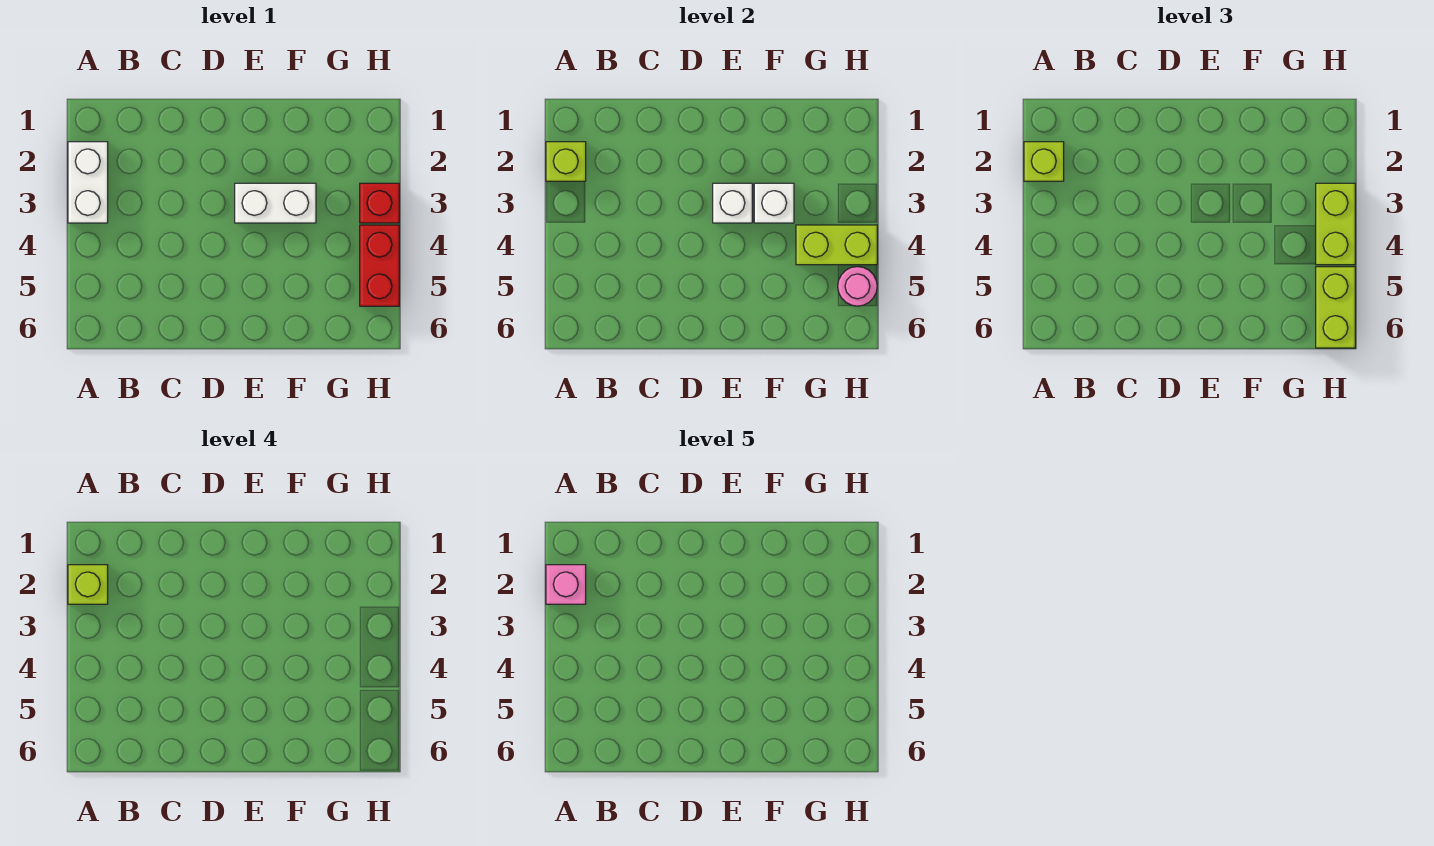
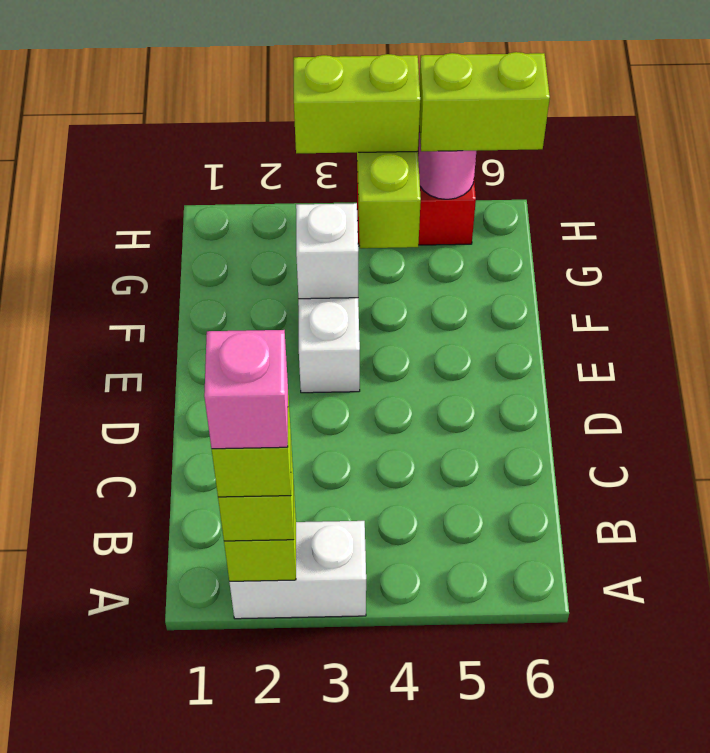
white brick E3 level 2 -> none
red brick H3 level 1 -> none

